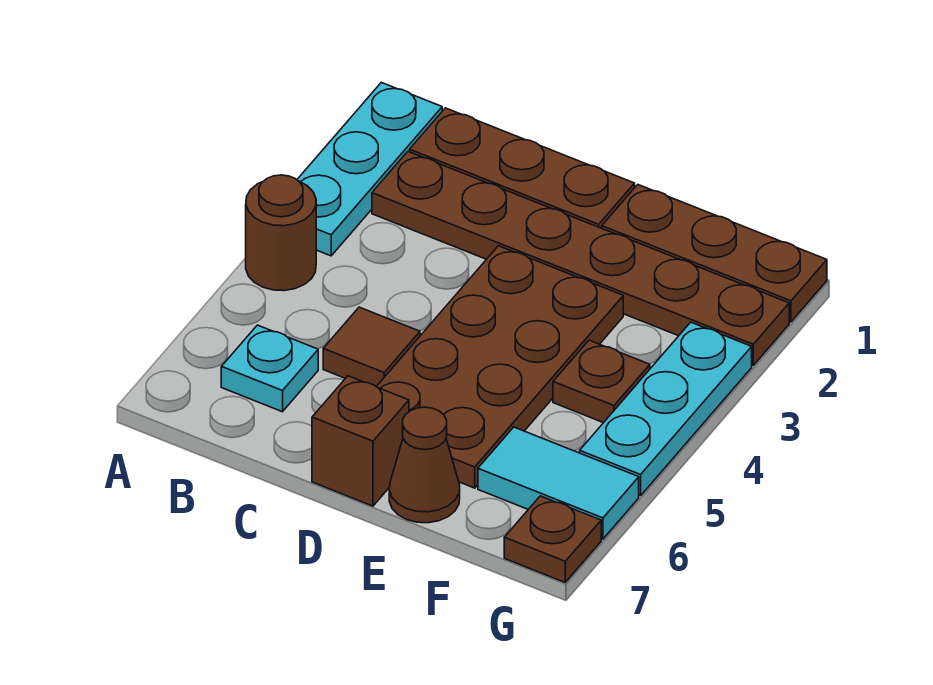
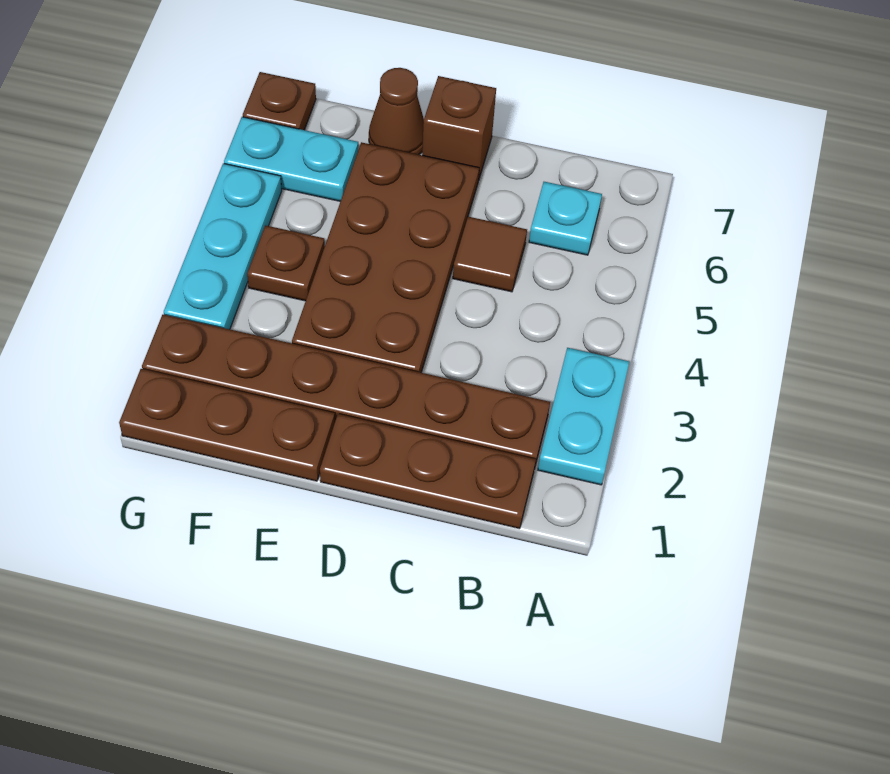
cyan plate A1:A3 level 1 -> cyan plate A2:A3 level 1
brown round brick A4 level 1 -> none
cyan tile F6:G6 level 1 -> cyan plate F6:G6 level 1

